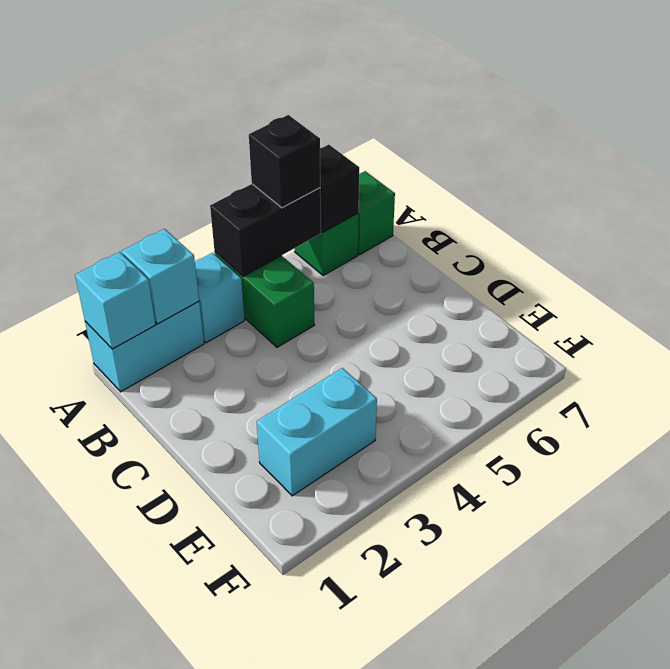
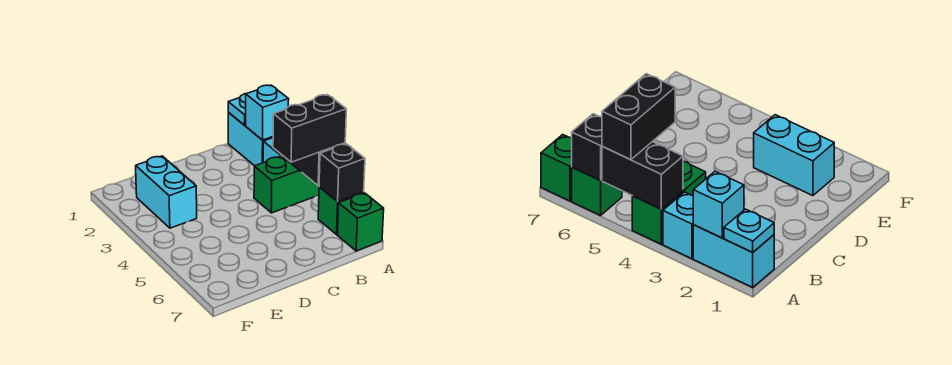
cyan brick A1 level 2 -> cyan plate A1 level 2
black brick A5 level 3 -> black brick A5:B5 level 3

